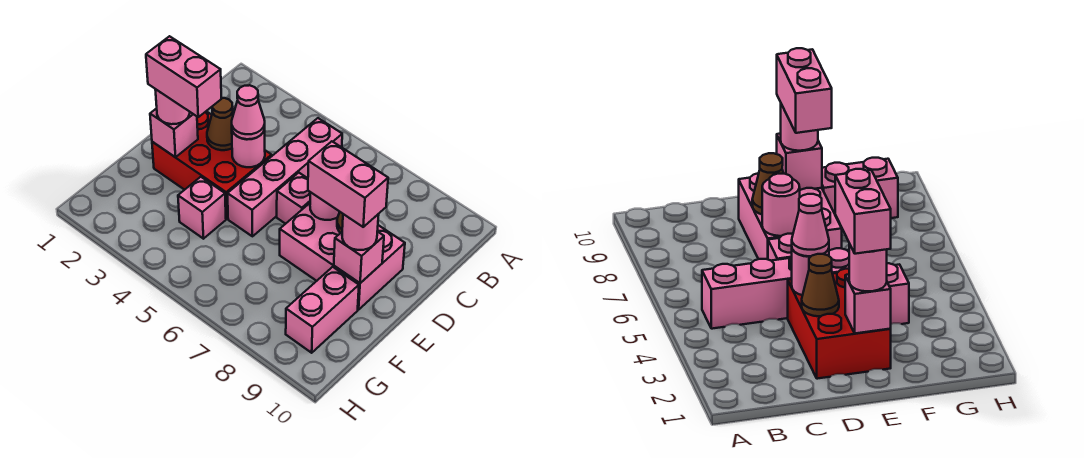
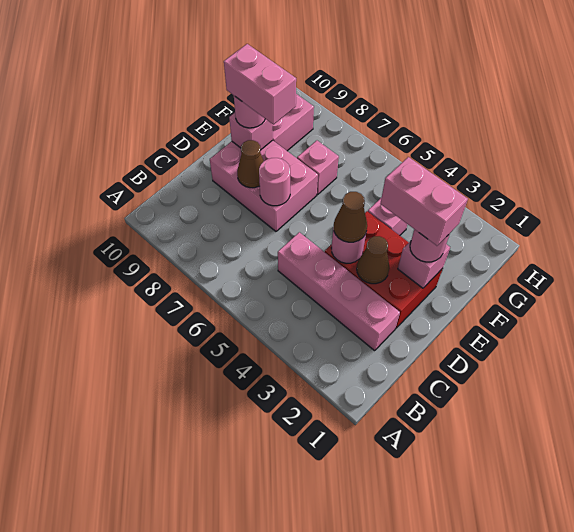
pink brick B5:E5 level 1 -> pink brick C2:C5 level 1
pink cone D4 level 3 -> brown cone D4 level 3
pink brick D6 level 1 -> pink brick F7 level 1

